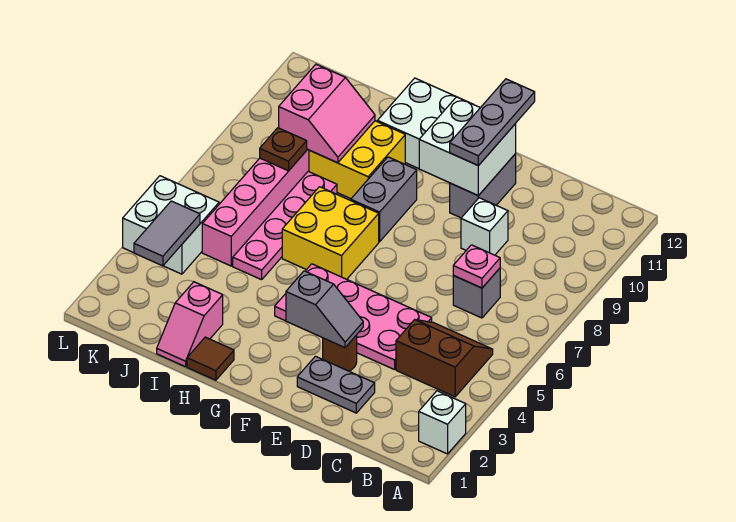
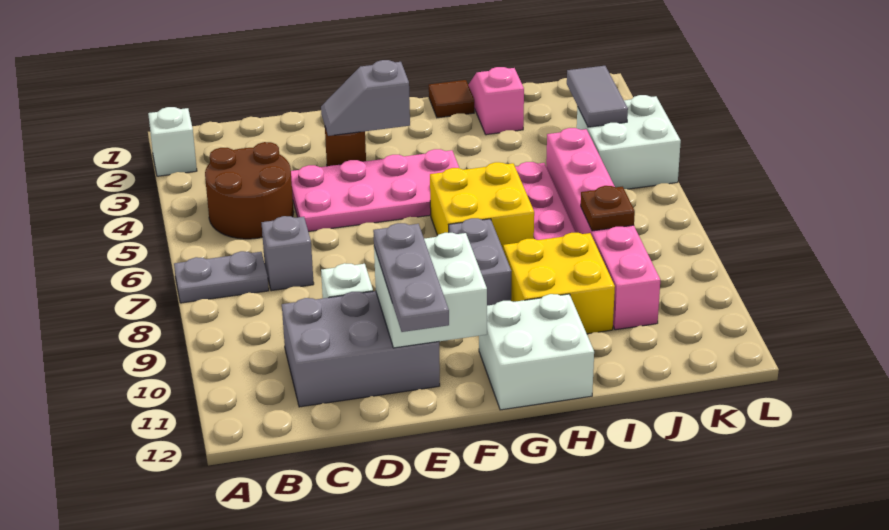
brown slope B4:C5 level 1 top 4 -> brown round brick B4:C5 level 1
pink plate C7 level 2 -> none
grey plate D2:E2 level 1 -> grey plate A7:B7 level 1
grey brick E10:E11 level 1 -> grey brick C10:E11 level 1
pink slope I9:J10 level 2 top J -> none

